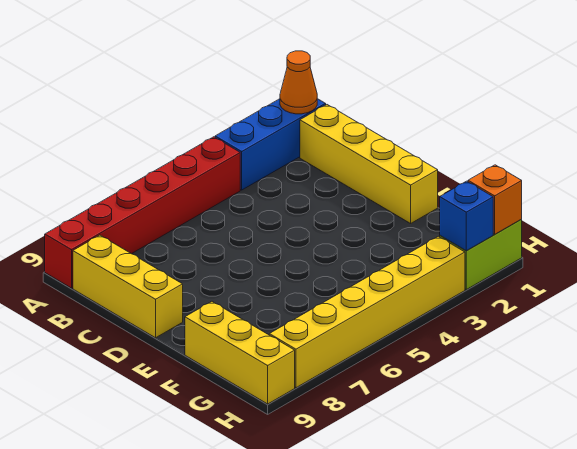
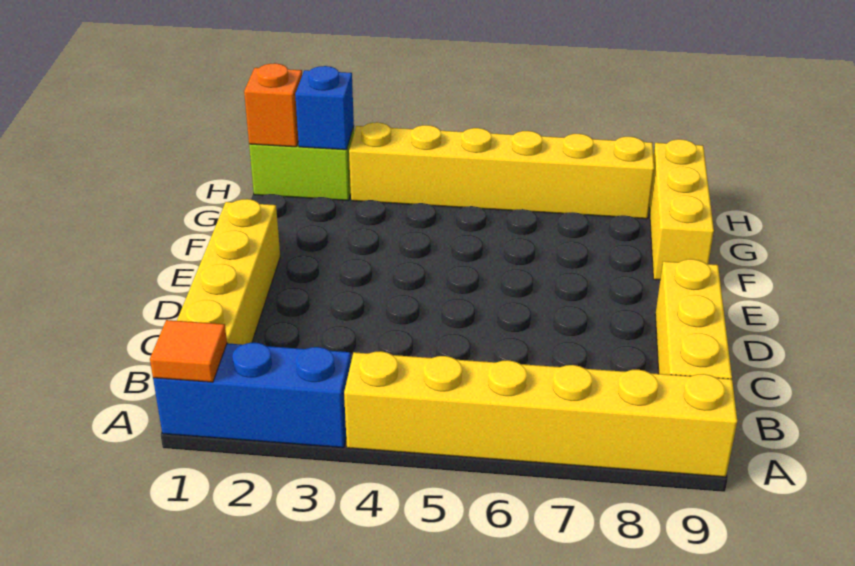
orange cone A1 level 2 -> orange tile A1 level 2
red brick A4:A9 level 1 -> yellow brick A4:A9 level 1

